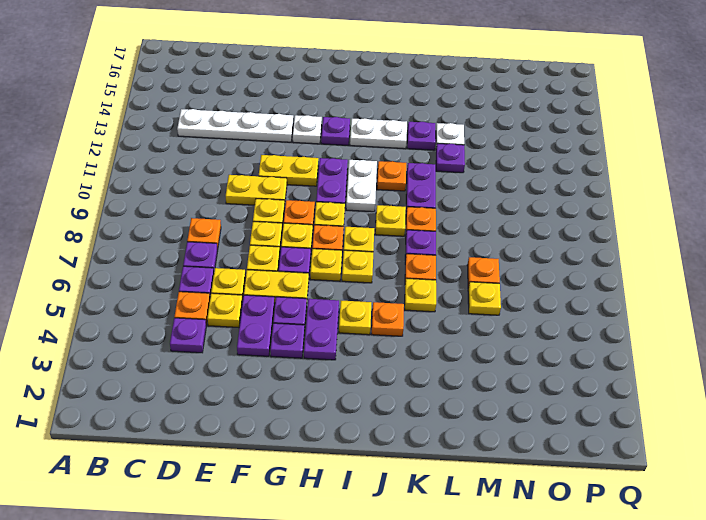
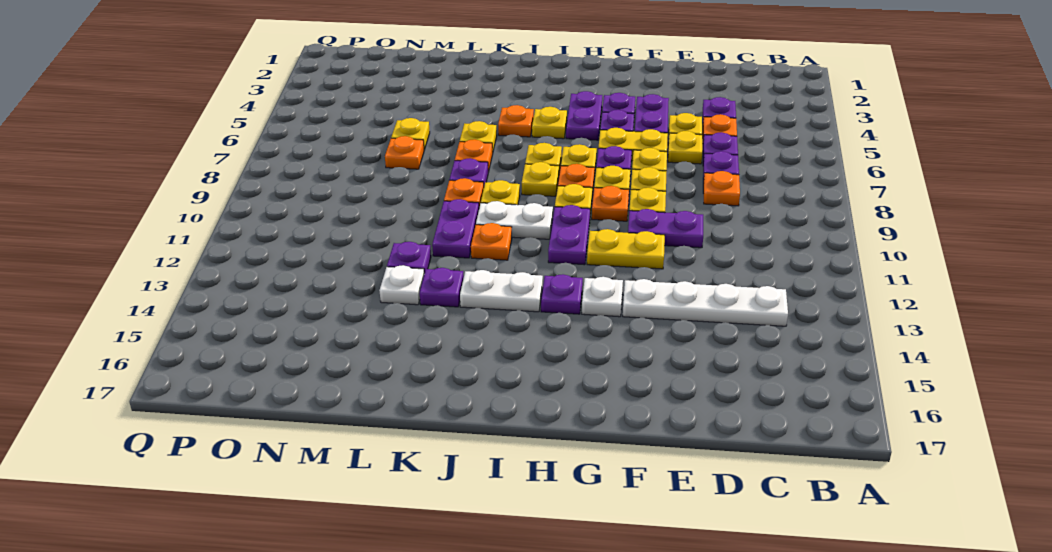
yellow plate E10:F10 level 1 -> purple plate E10:F10 level 1
white plate I10:I11 level 1 -> white plate I10:J10 level 1

